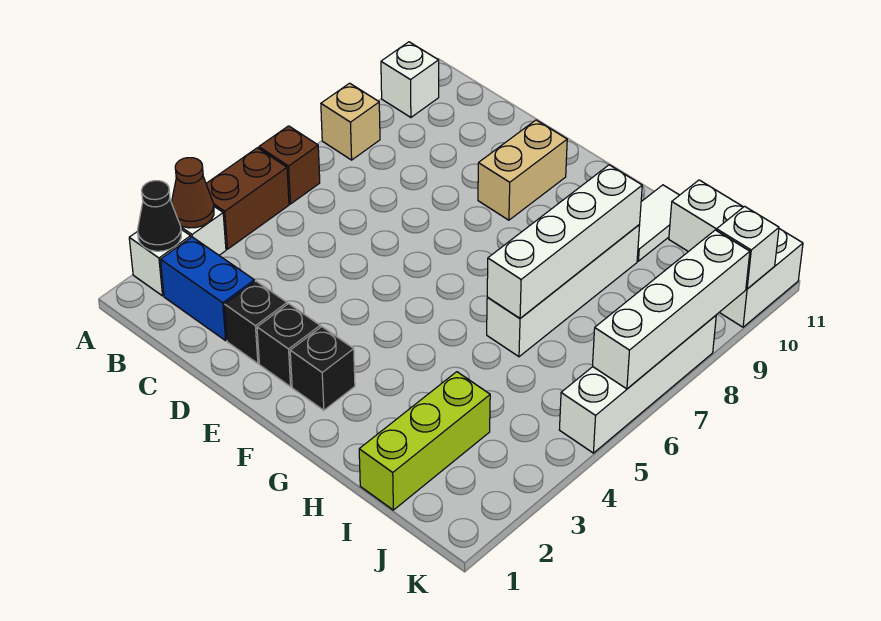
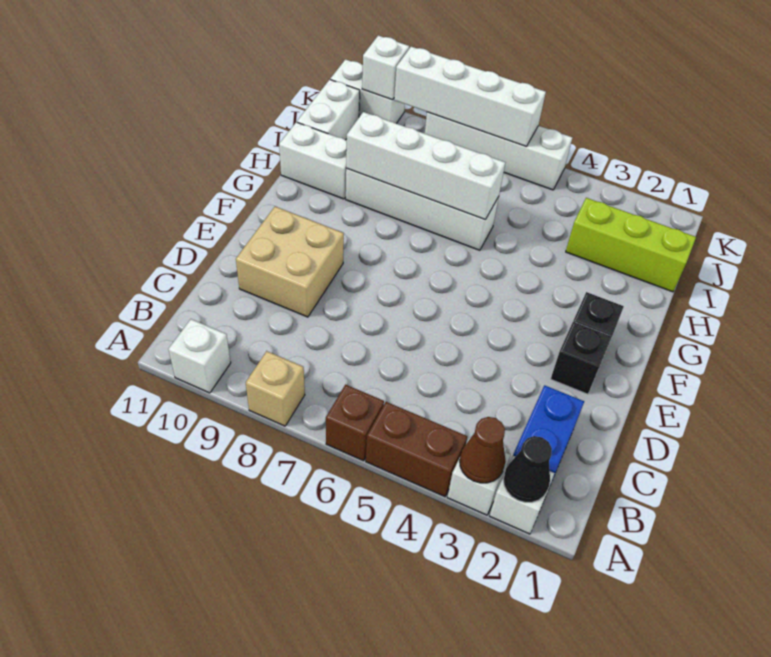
black brick D2 level 1 -> none
tan brick E9:E10 level 1 -> tan brick D9:E10 level 1
white tile H10:H11 level 1 -> white brick H10:H11 level 1

